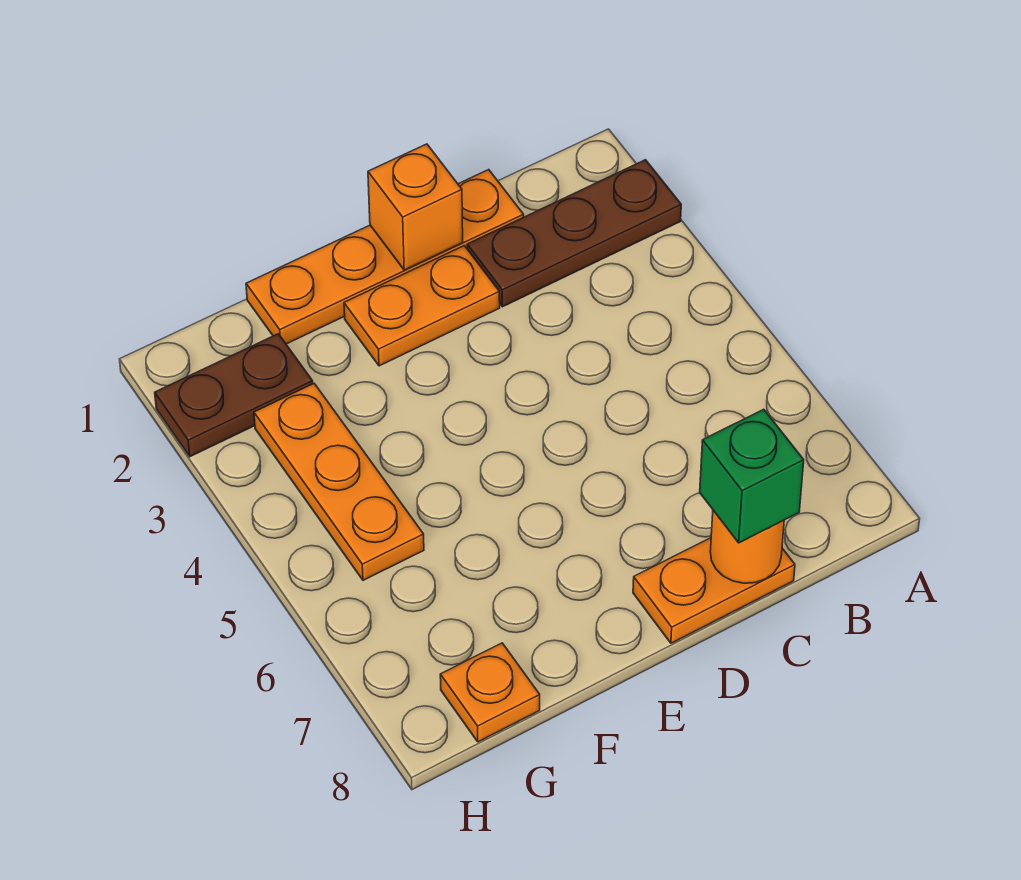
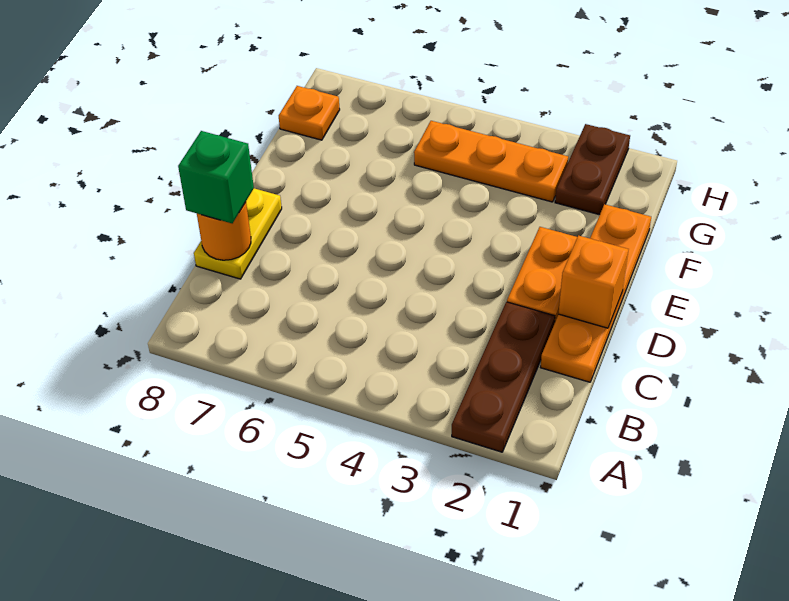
orange plate C8:D8 level 1 -> yellow plate C8:D8 level 1

